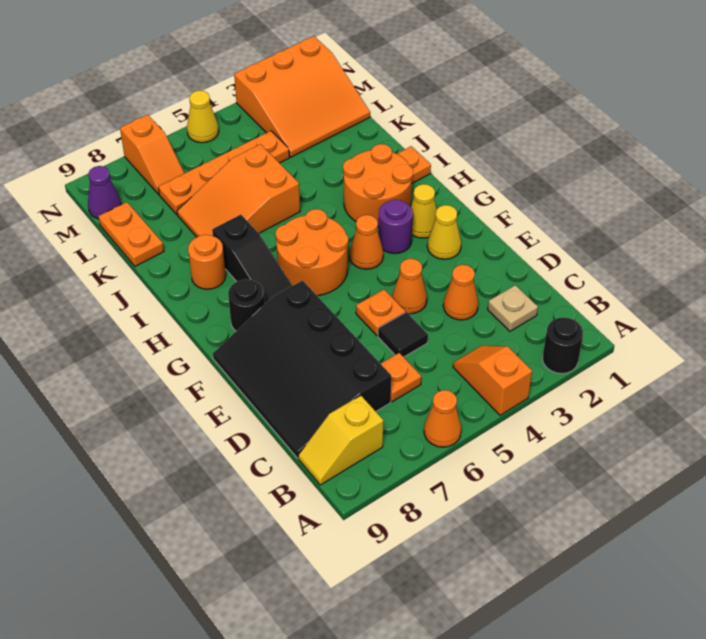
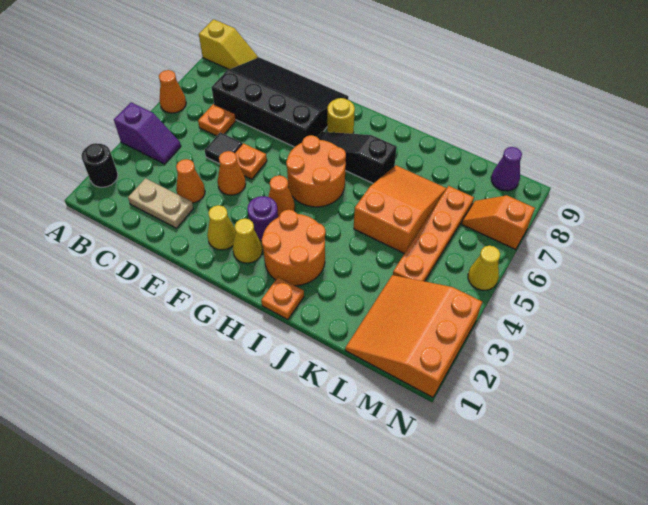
orange slope A4:B4 level 1 top A -> purple slope A4:B4 level 1 top A
yellow slope B8:B9 level 1 top 8 -> yellow slope A9:B9 level 1 top A
tan plate C2 level 1 -> tan plate C2:D2 level 1
black round brick G8 level 1 -> yellow round brick G8 level 1
orange round brick I8 level 1 -> none
orange plate K9:L9 level 1 -> none

